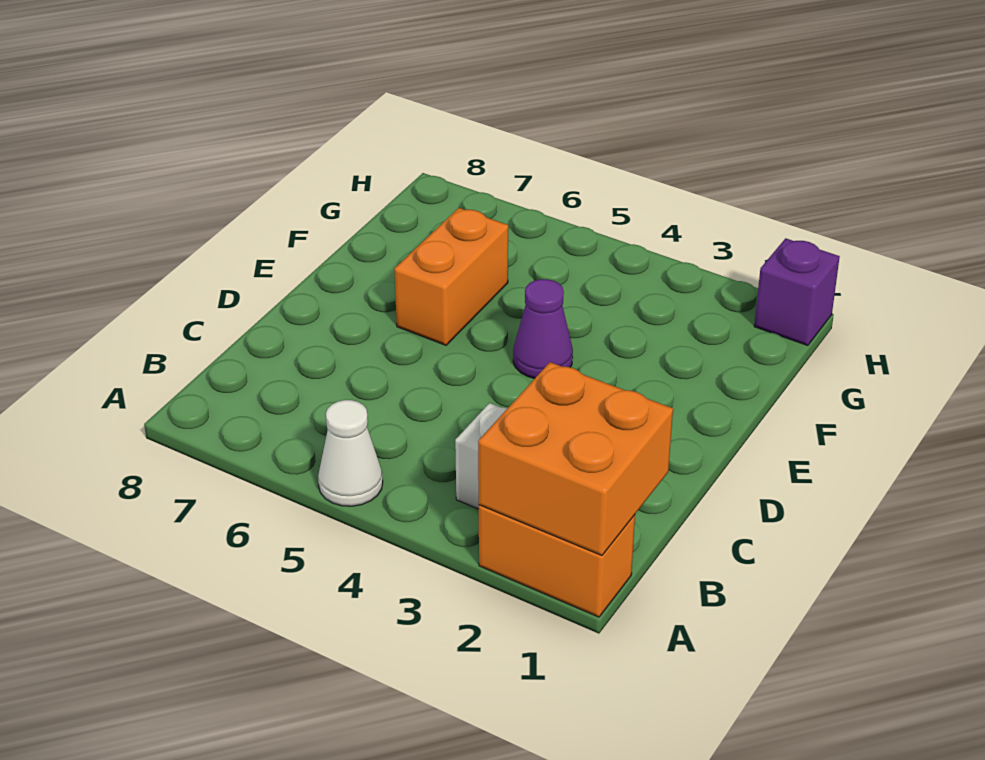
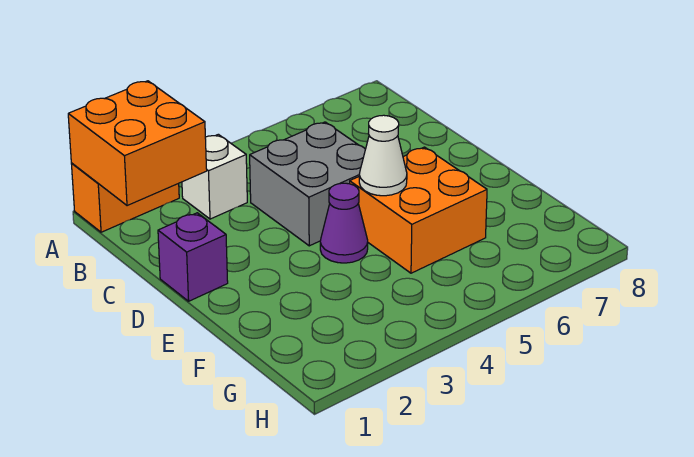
white cone A5 level 1 -> white cone E5 level 2
none -> grey brick C4:D5 level 1
orange brick E6:F6 level 1 -> orange brick E5:F6 level 1
purple brick H1 level 1 -> purple brick D1 level 1

